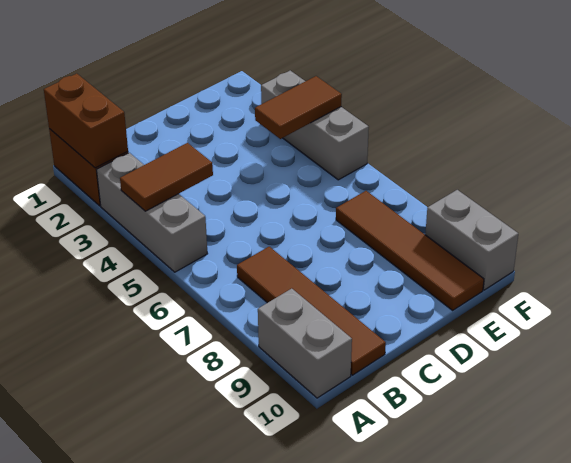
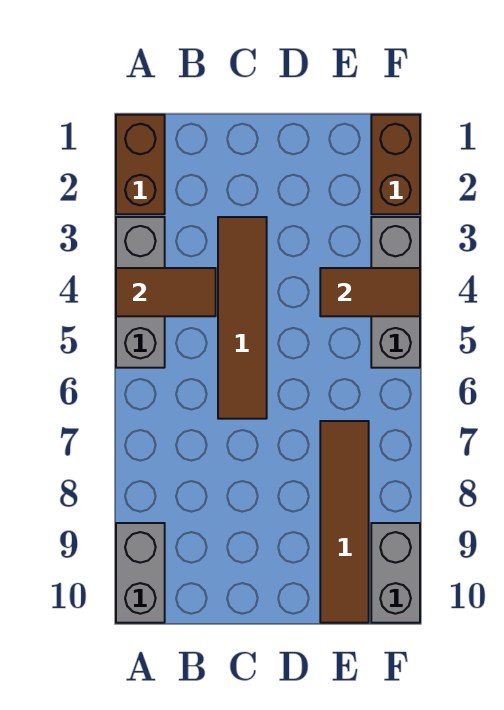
brown brick A1:A2 level 2 -> brown brick F1:F2 level 1
brown tile B7:B10 level 1 -> brown tile C3:C6 level 1

